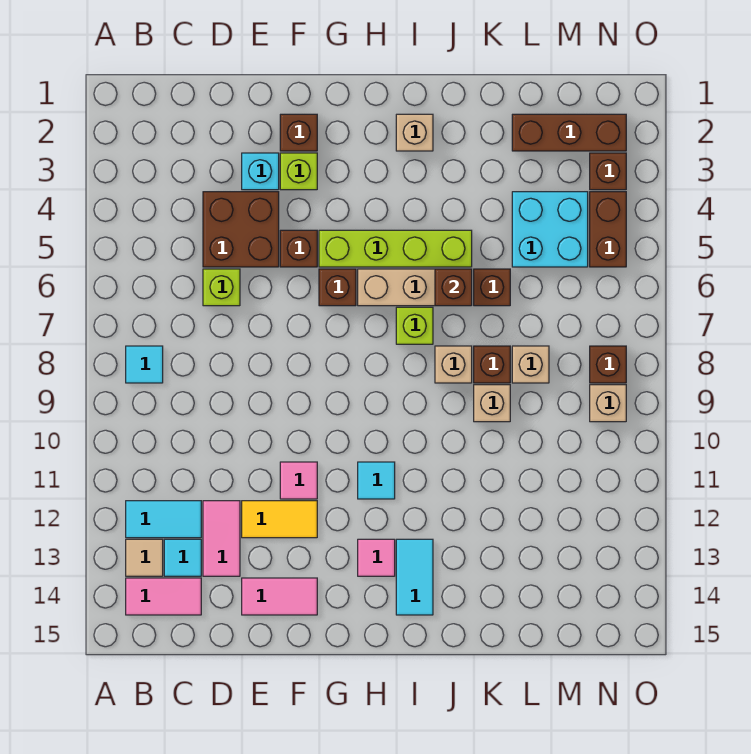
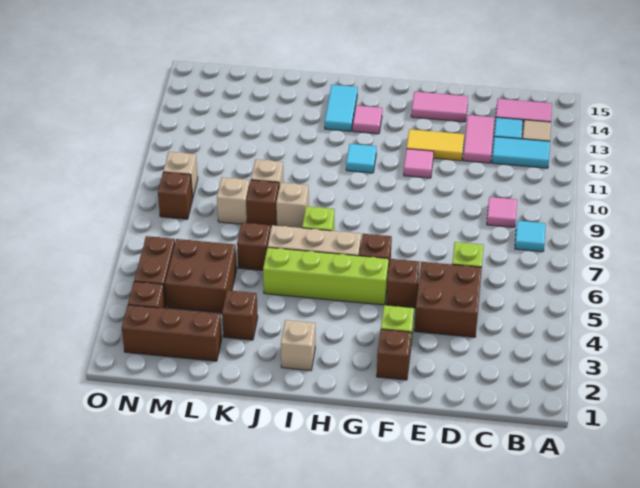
none -> pink tile C9 level 1
cyan brick E3 level 1 -> none
brown brick J6 level 2 -> brown brick K3 level 1
cyan brick L4:M5 level 1 -> brown brick L4:M5 level 1

